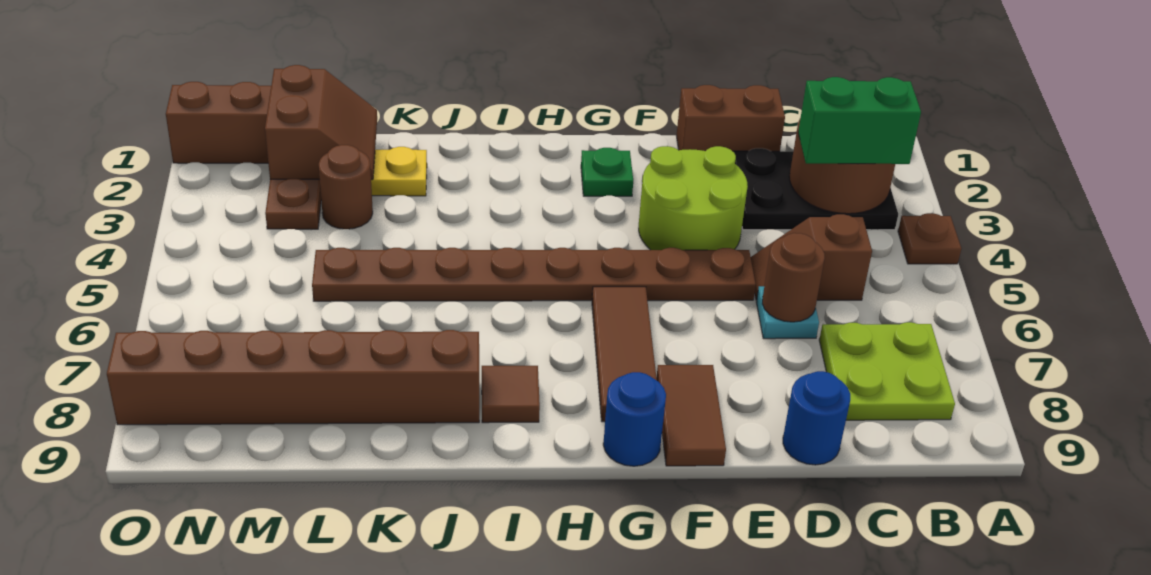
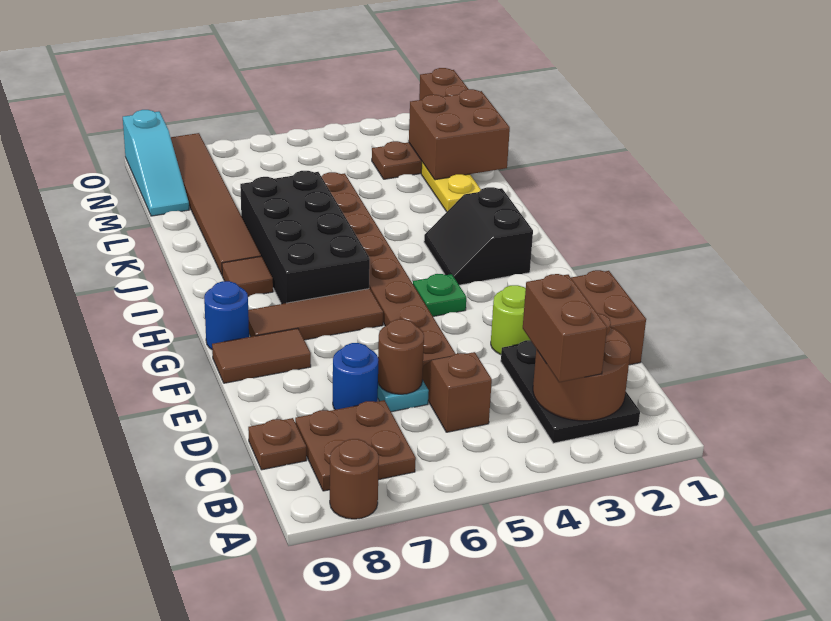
brown plate A4 level 1 -> brown plate C9 level 1
green brick B3:C3 level 3 -> brown brick B3:C3 level 3
lime plate B7:C8 level 1 -> brown plate B7:C8 level 1
blue round brick D9 level 1 -> blue round brick D7 level 1
lime round brick E3:F4 level 1 -> lime round brick E3 level 1
green plate G2 level 1 -> green plate G4 level 1
none -> black slope H2:I3 level 1 top 2
none -> black brick H6:K7 level 1
brown brick J8:O8 level 1 -> brown tile J8:O8 level 1
brown slope L1:M2 level 2 top M -> brown brick L1:M2 level 2
brown round brick L3 level 1 -> brown round brick A8 level 1
none -> cyan slope M9:O9 level 1 top O

